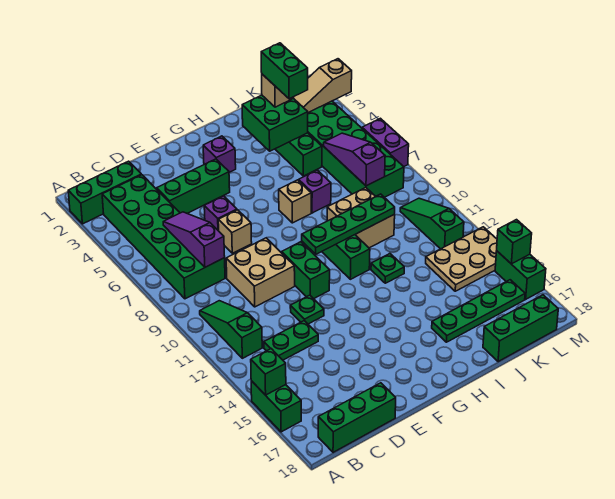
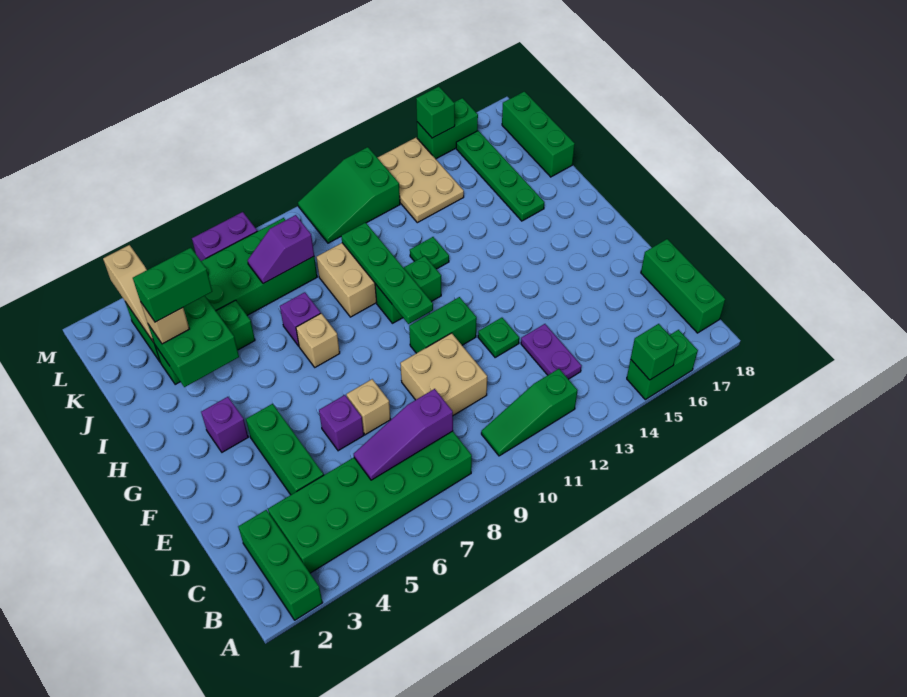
green plate C13:D13 level 1 -> purple plate C13:D13 level 1
purple slope K6:K8 level 2 top 8 -> purple slope K7:K8 level 2 top 8
green slope L10:L12 level 1 top 12 -> green slope L10:M12 level 1 top 12

